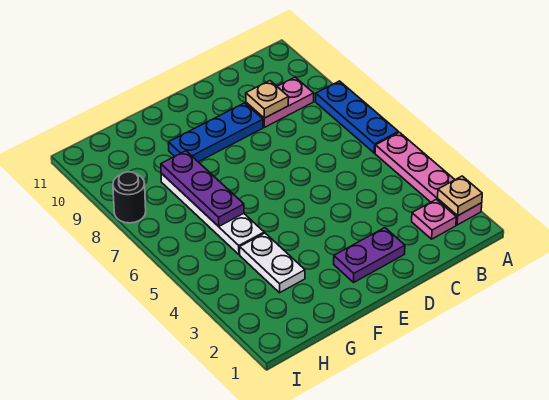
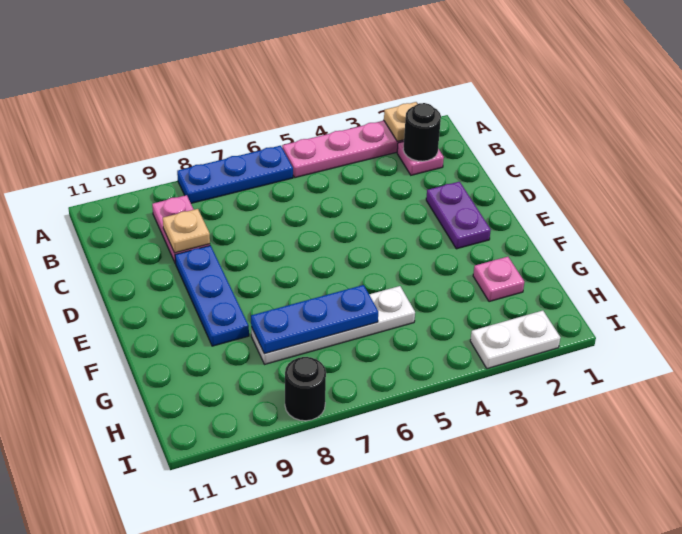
none -> black round brick B2 level 2
none -> pink plate G2 level 1
white plate G3:G4 level 1 -> white plate I2:I3 level 1
purple plate G6:G8 level 2 -> blue plate G6:G8 level 2

